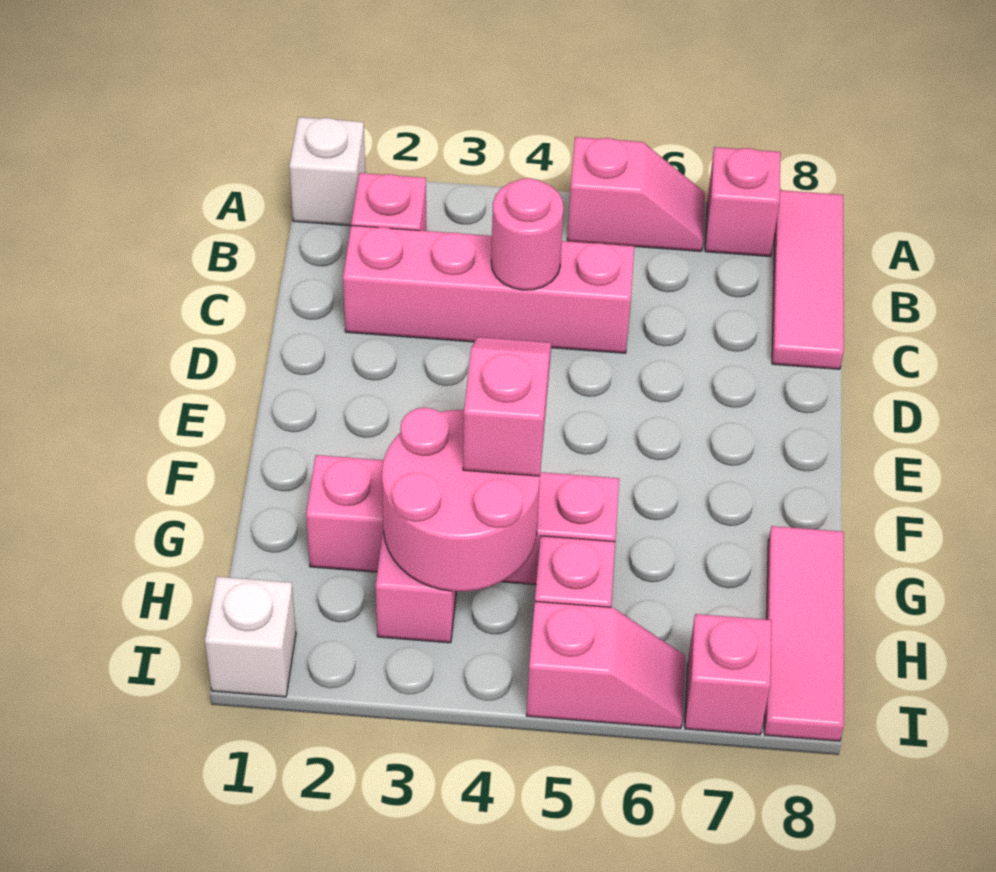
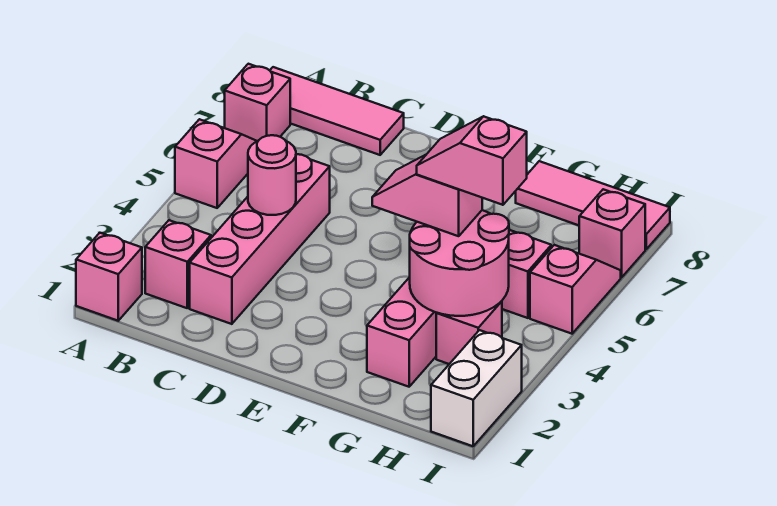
white brick A1 level 1 -> pink brick A1 level 1
none -> pink slope G4:H4 level 4 top H
white brick I1 level 1 -> white brick I1:I2 level 1

